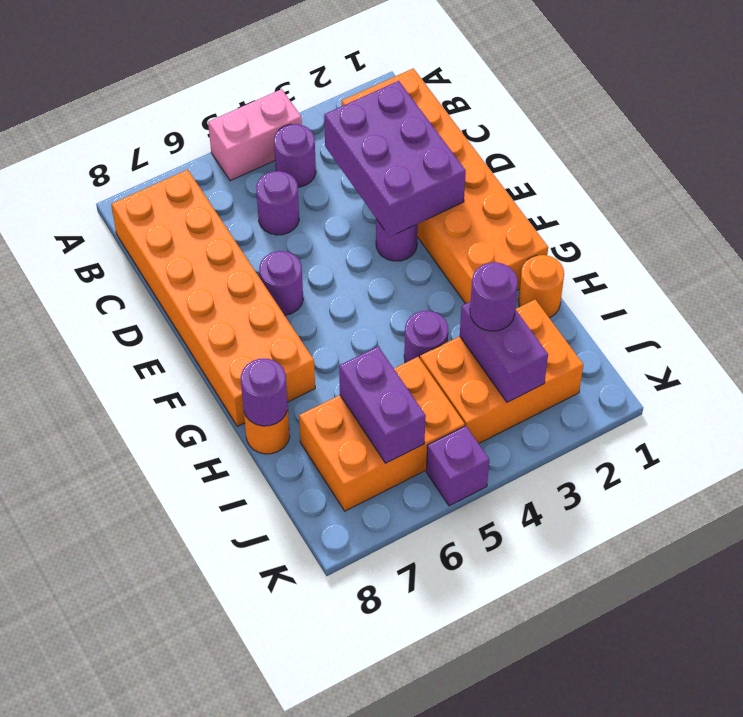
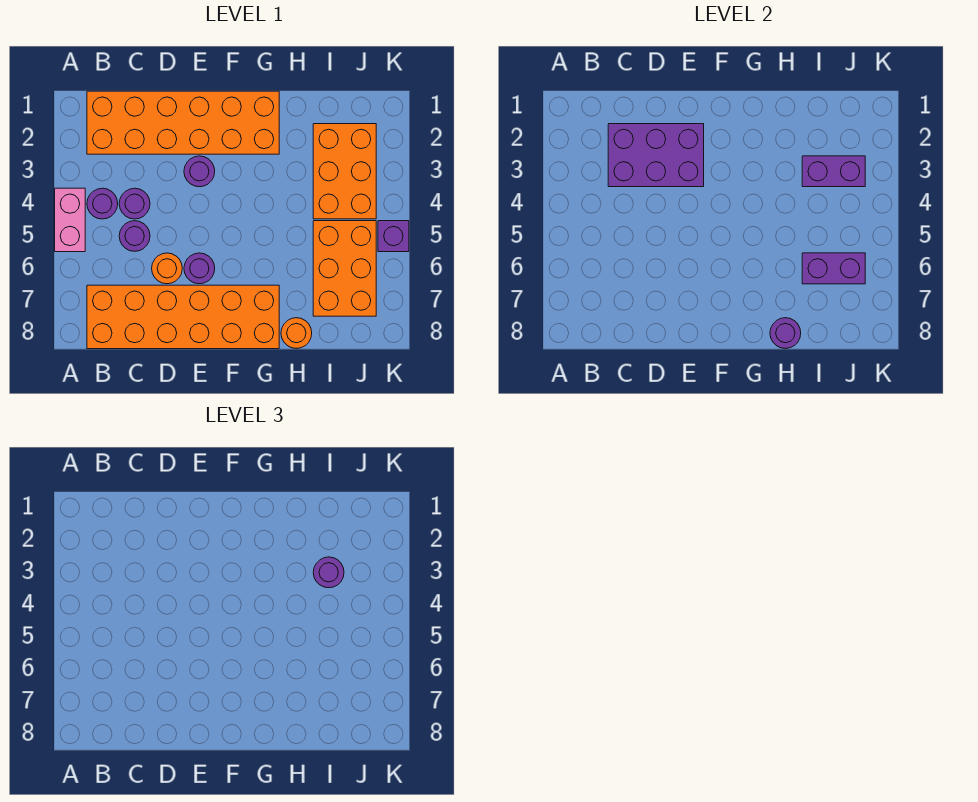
orange round brick H1 level 1 -> orange round brick D6 level 1
purple round brick H4 level 1 -> purple round brick C4 level 1

